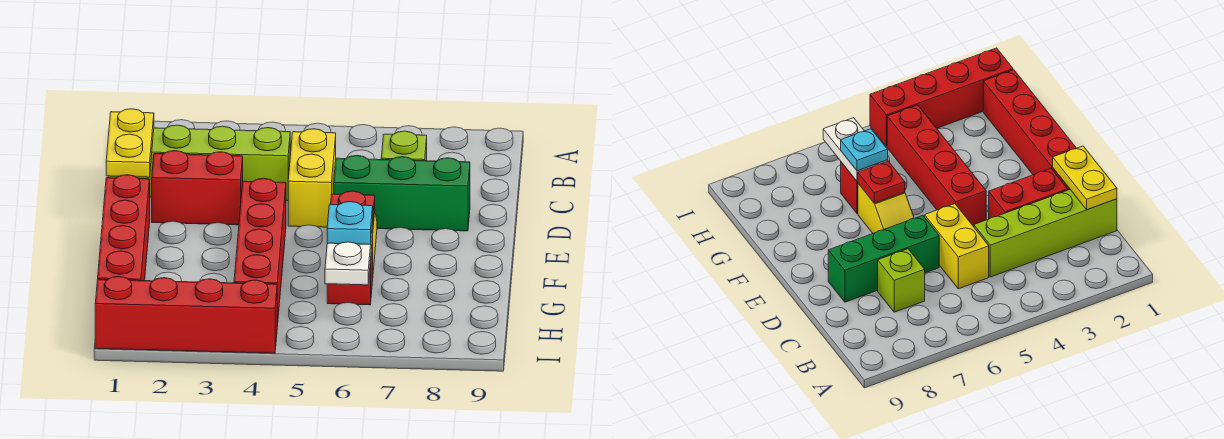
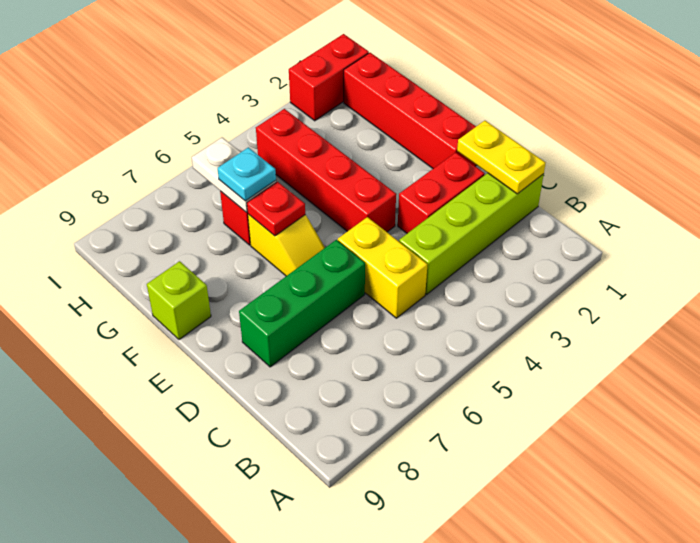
lime brick C7 level 1 -> lime brick F9 level 1
red brick I1:I4 level 1 -> red brick I1:I2 level 1

